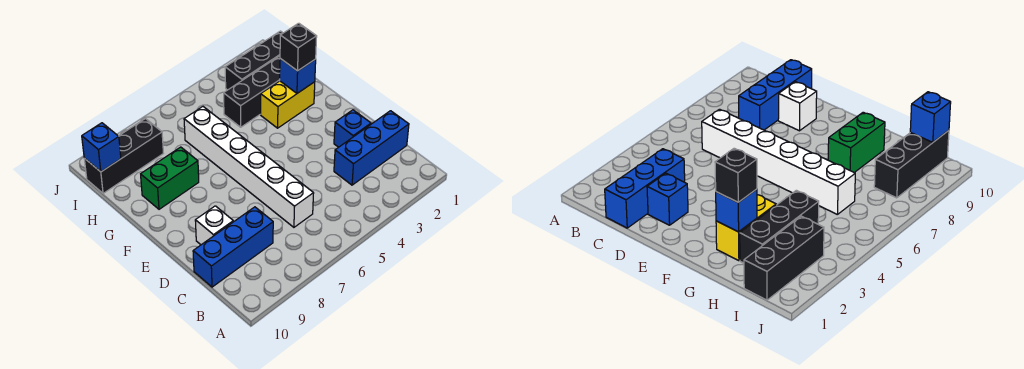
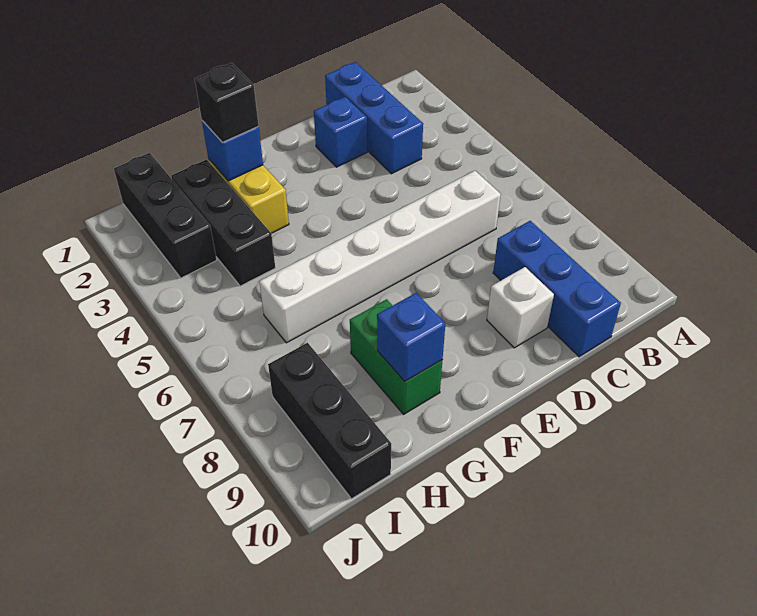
blue brick I10 level 2 -> blue brick G9 level 2

